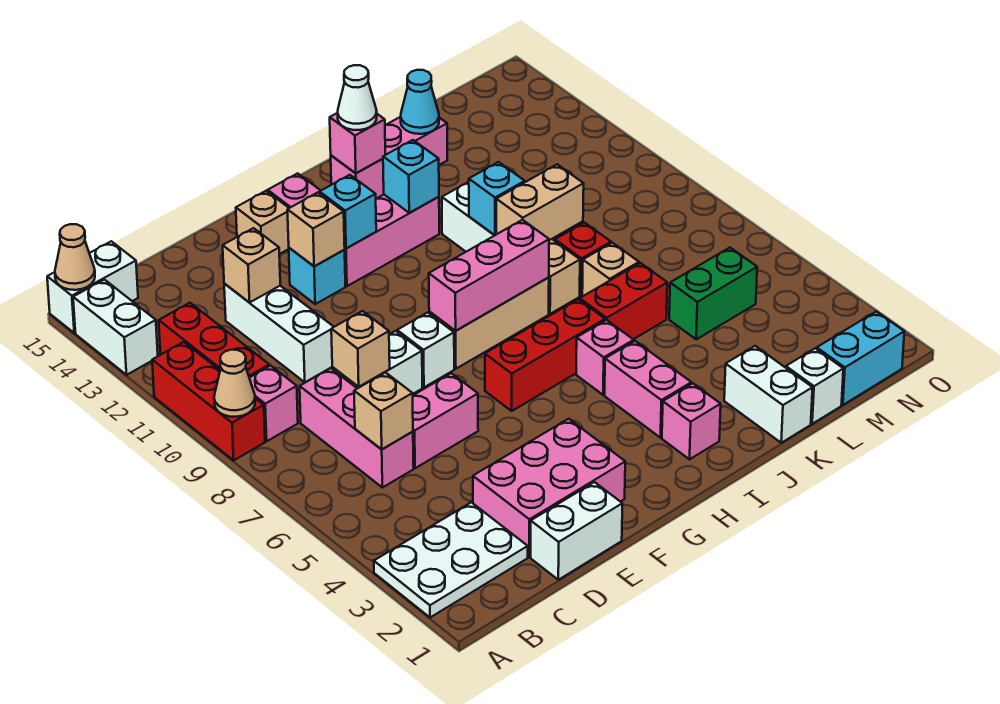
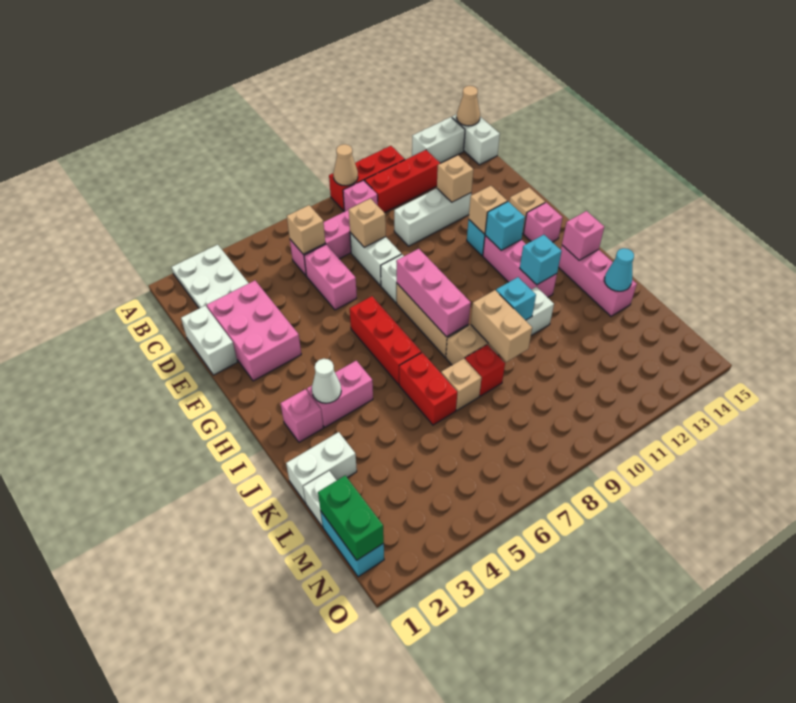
pink brick I5 level 1 -> none
white cone I14 level 3 -> white cone I3 level 2
green brick L5:M5 level 1 -> green brick M1:N1 level 2

